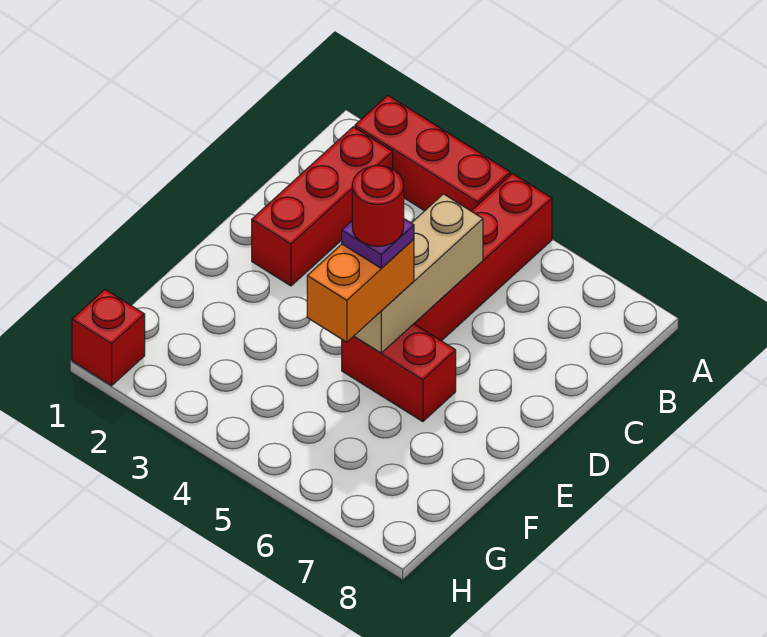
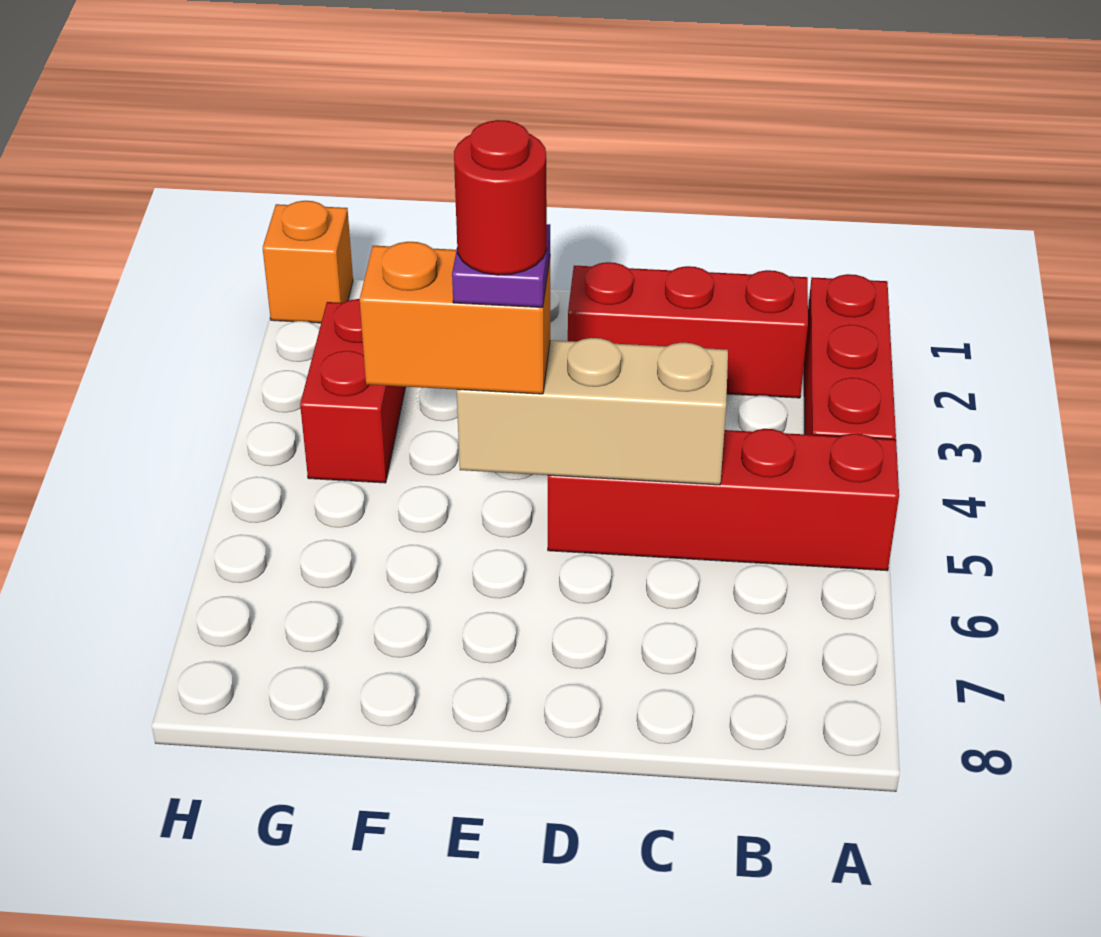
red brick E5:E6 level 1 -> red brick G3:G4 level 1
red brick H1 level 1 -> orange brick H1 level 1

